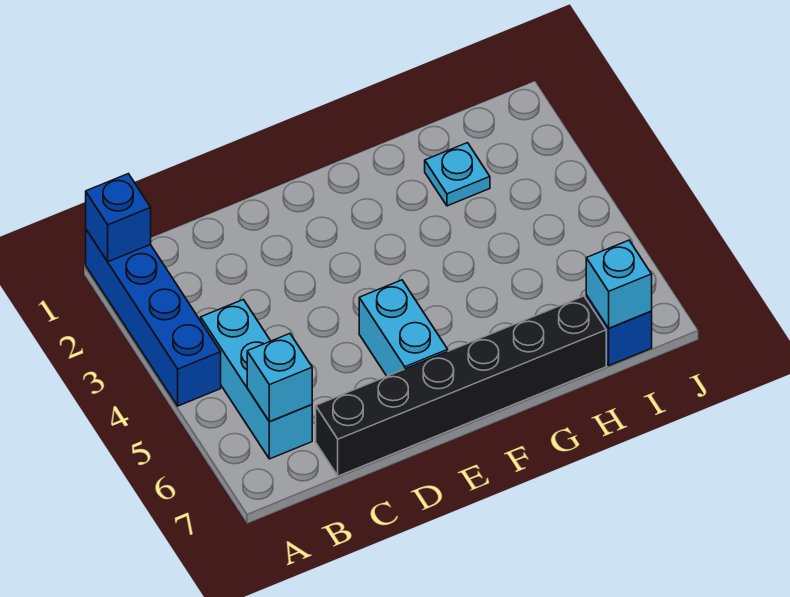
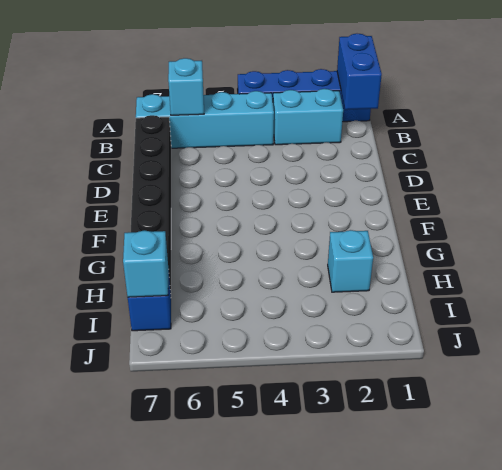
blue brick A1 level 2 -> blue brick A1:B1 level 2
cyan brick B4:B6 level 1 -> cyan brick B4:B7 level 1
cyan brick E5:E6 level 1 -> cyan brick B2:B3 level 1
cyan plate H2 level 1 -> cyan brick H2 level 1

